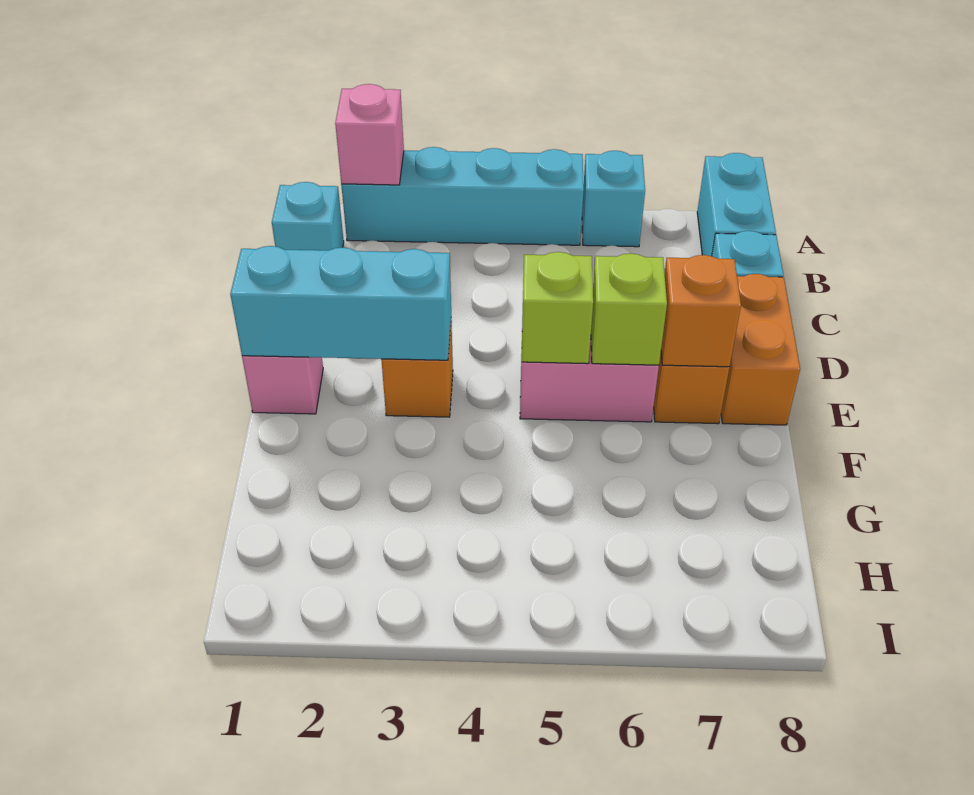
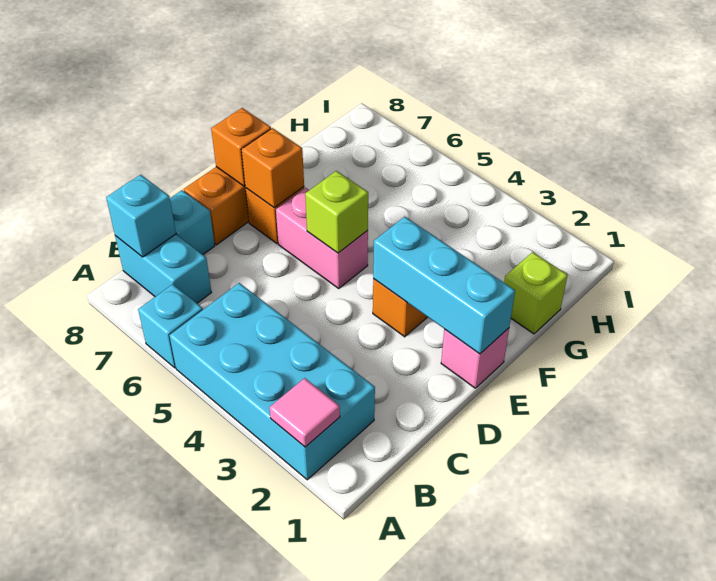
cyan brick A2:A5 level 1 -> cyan brick A2:B5 level 1
pink brick A2 level 2 -> pink tile A2 level 2
cyan brick A8:B8 level 1 -> cyan brick B7:B8 level 1
cyan brick B1 level 1 -> cyan brick B8 level 2
lime brick E6 level 2 -> lime brick G1 level 1
none -> orange brick E8 level 2

